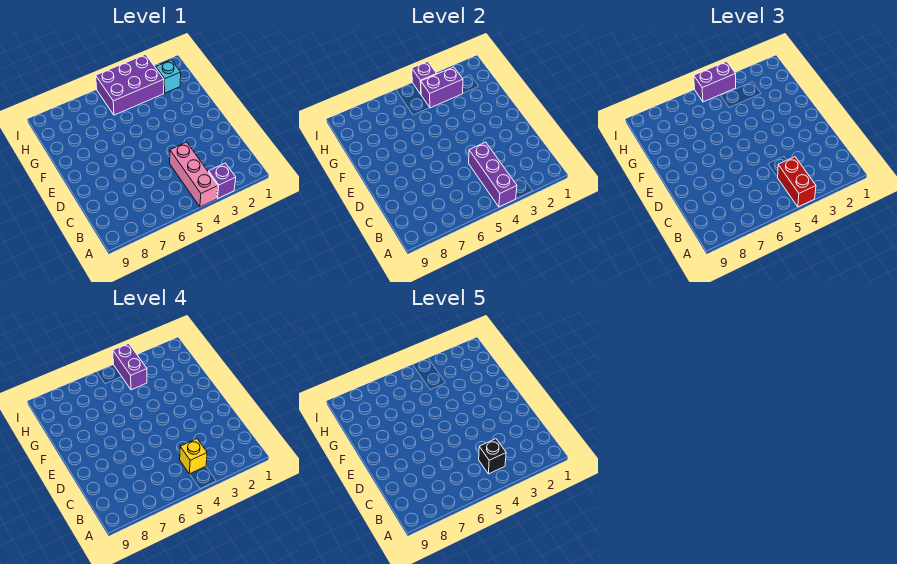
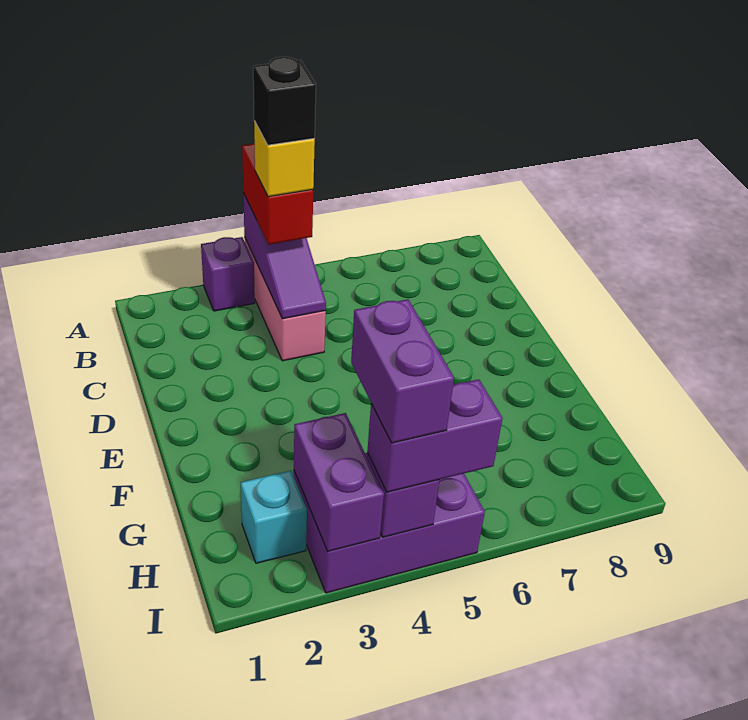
purple brick A4:C4 level 2 -> purple slope A4:C4 level 2 top A
purple brick H3:H4 level 2 -> purple brick H3:I3 level 2

